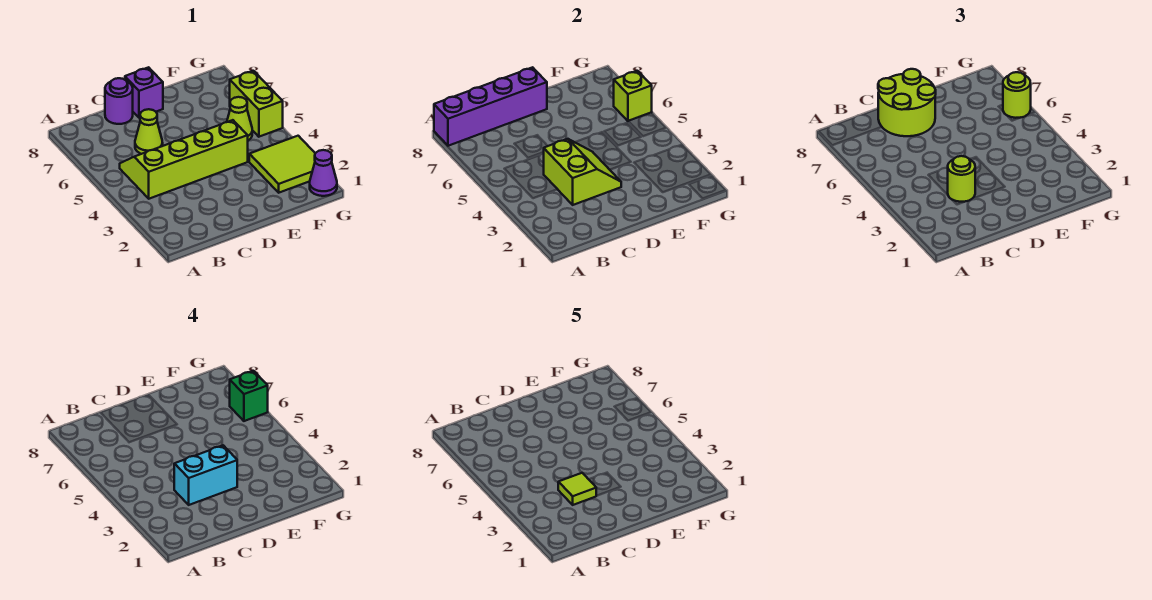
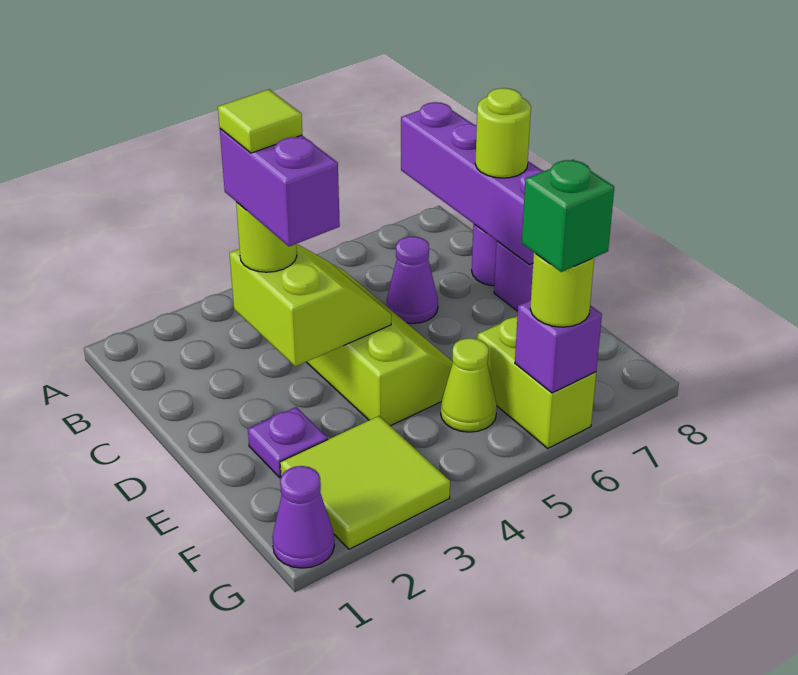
lime slope C3:D4 level 2 top C -> lime slope C3:D4 level 2 top 3
cyan brick C3:D3 level 4 -> purple brick C3:D3 level 4
lime cone C6 level 1 -> purple cone C6 level 1
lime round brick C7:D8 level 3 -> lime round brick C8 level 3
none -> purple plate E2 level 1
lime brick G5:G6 level 1 -> lime brick F6:G6 level 1
lime brick G6 level 2 -> purple brick G6 level 2

